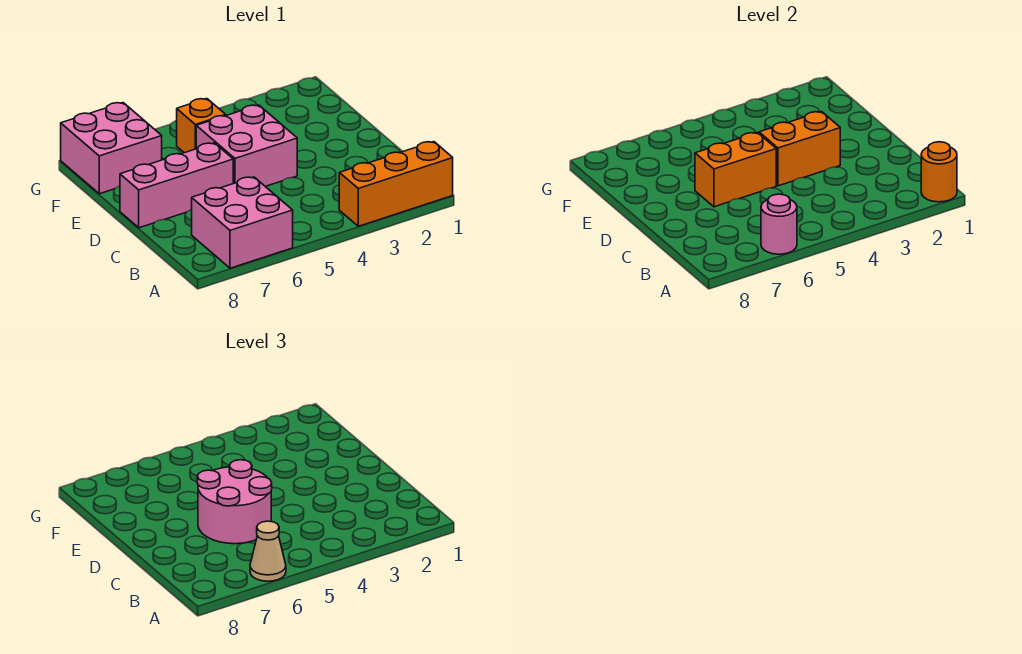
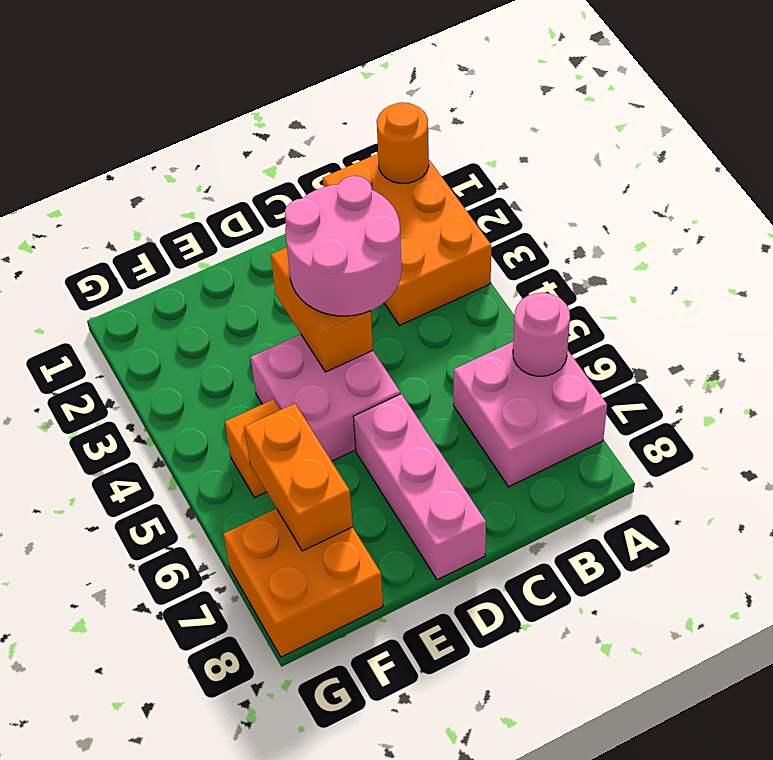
orange brick A1:A3 level 1 -> orange brick A1:B3 level 1
tan cone A6 level 3 -> none
pink round brick C5:D6 level 3 -> pink round brick C3:D4 level 3
orange brick D5:D6 level 2 -> orange brick F6:F7 level 2
pink brick F7:G8 level 1 -> orange brick F7:G8 level 1

